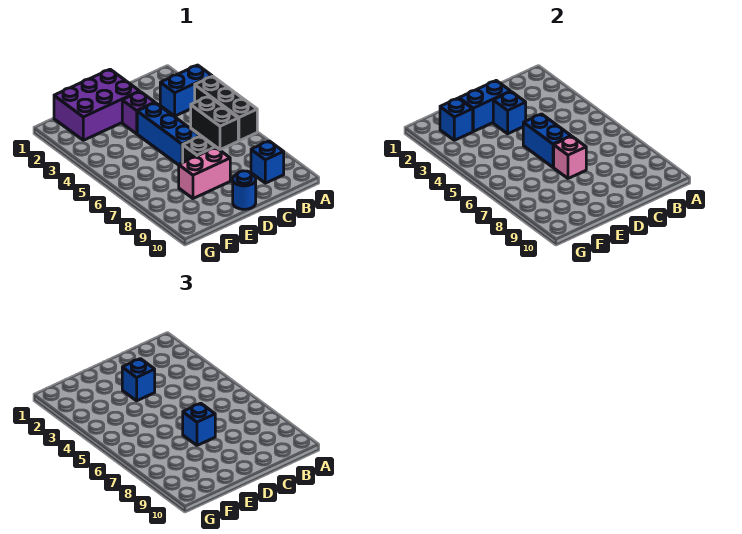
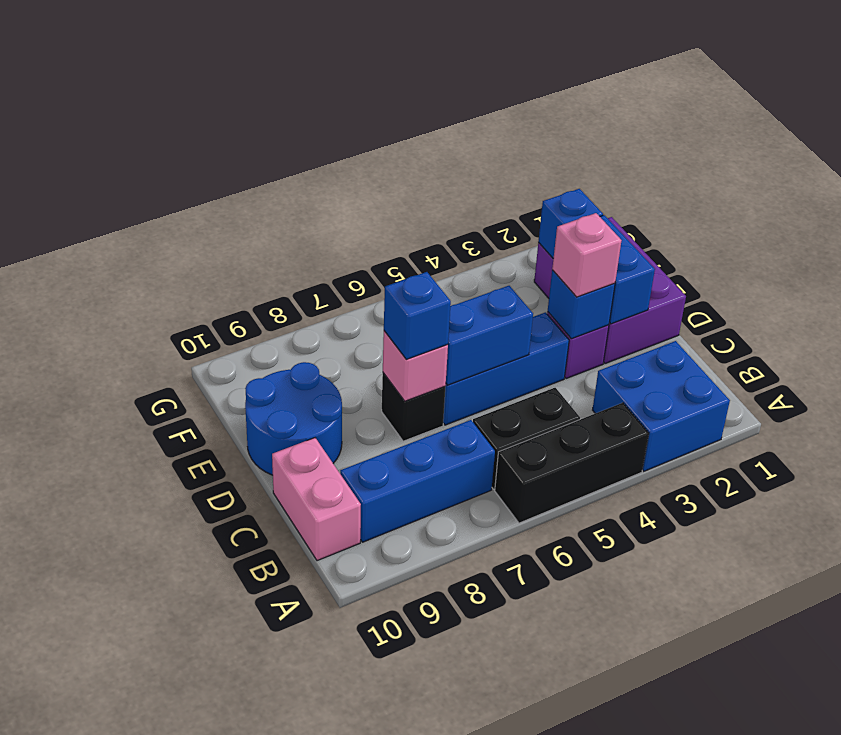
blue brick A3:B3 level 1 -> blue brick A2:B3 level 1
blue brick B9 level 1 -> blue brick B7:B9 level 1
blue brick D3 level 3 -> pink brick D3 level 3
pink brick D8:E8 level 1 -> pink brick B10:C10 level 1
blue round brick D10 level 1 -> blue round brick D9:E10 level 1

